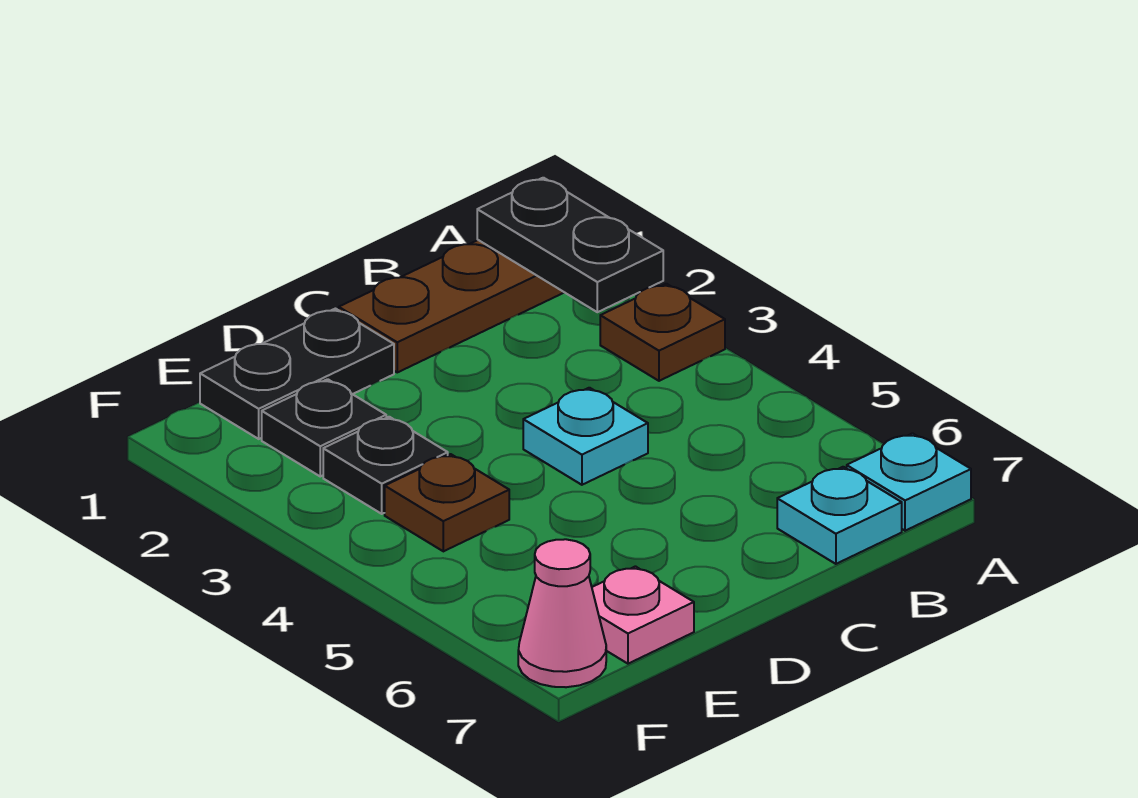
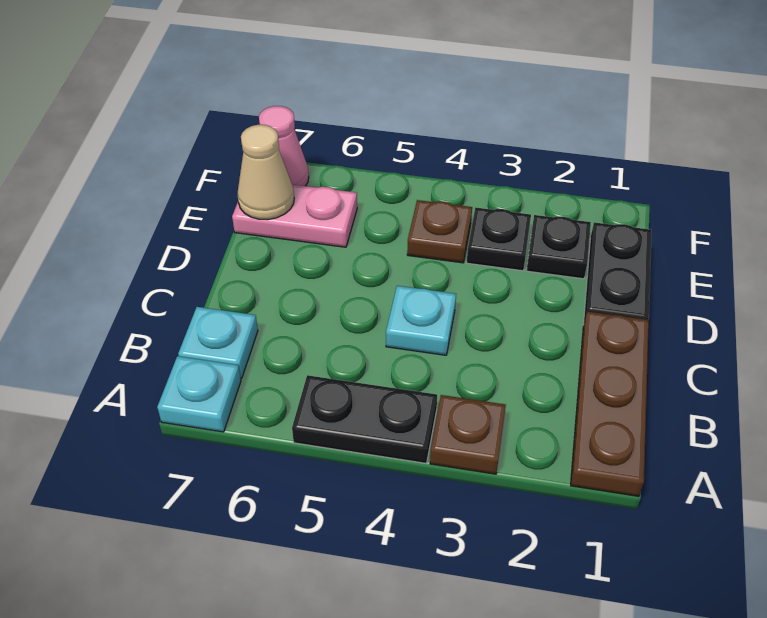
black plate A1:A2 level 2 -> black plate A4:A5 level 1
pink plate E7 level 1 -> pink plate E6:E7 level 1
none -> tan cone E7 level 2

